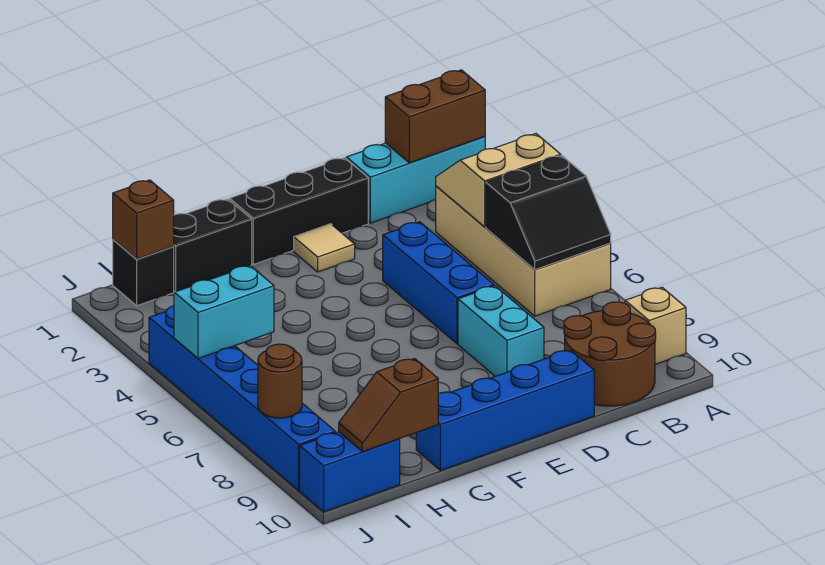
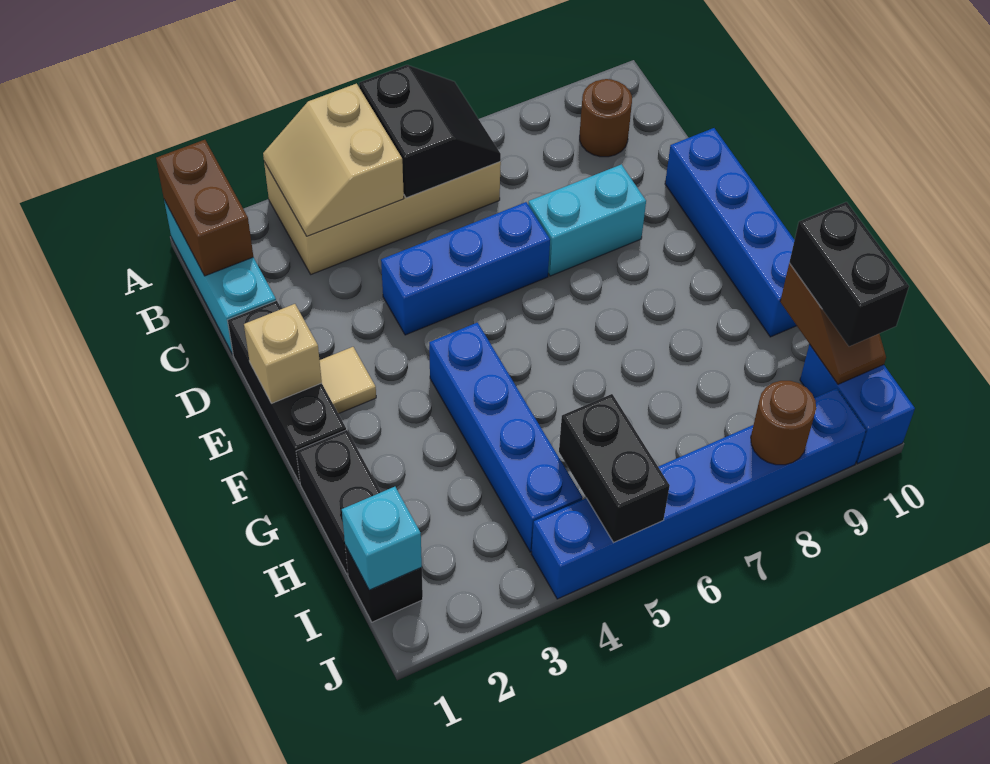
tan brick A9 level 1 -> tan brick E1 level 2
brown round brick B9:C10 level 1 -> brown round brick B9 level 1
none -> blue brick F4:I4 level 1
none -> black brick H10:I10 level 3
brown brick I1 level 2 -> cyan brick I1 level 2
cyan brick I5:J5 level 2 -> black brick I5:J5 level 2

